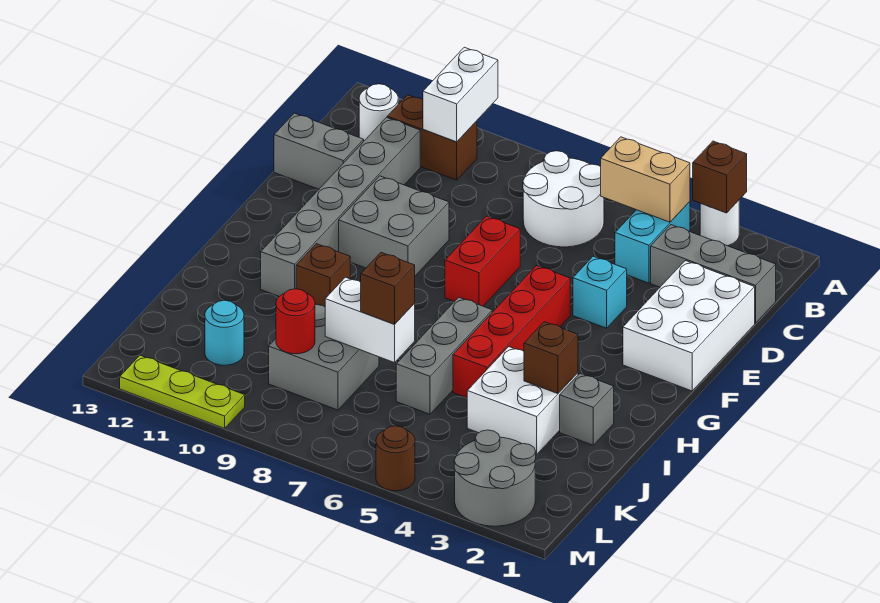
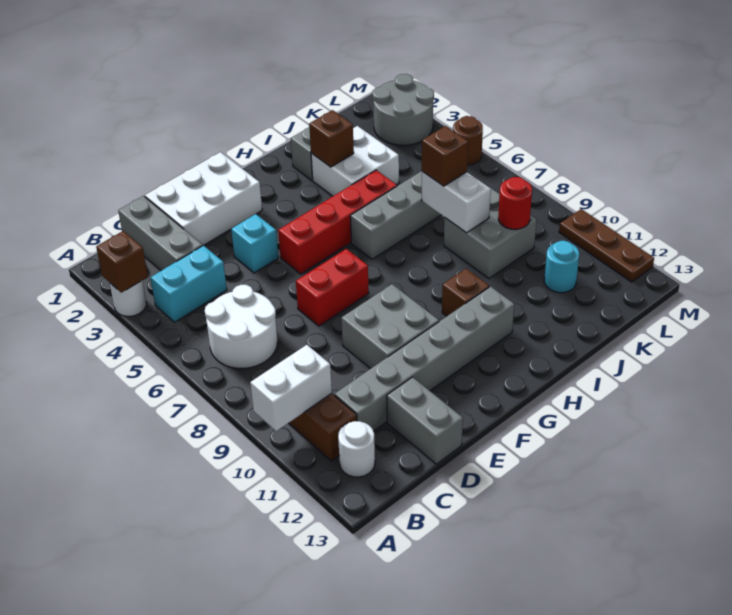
tan brick B4:B5 level 2 -> none
lime plate M10:M12 level 1 -> brown plate M10:M12 level 1

